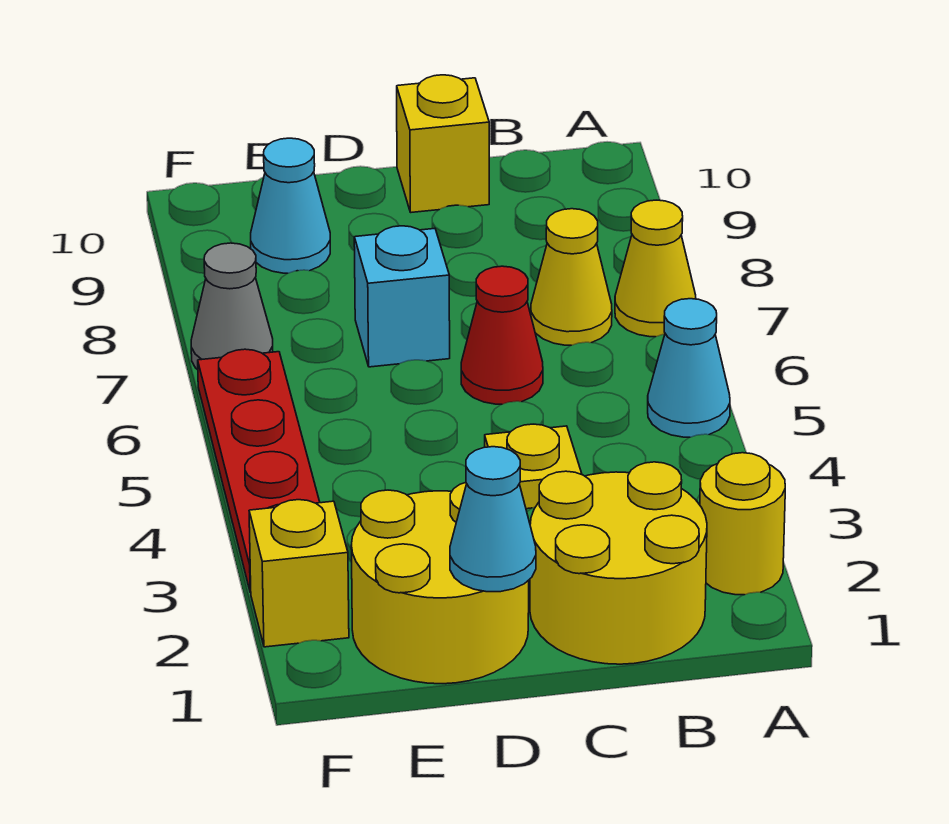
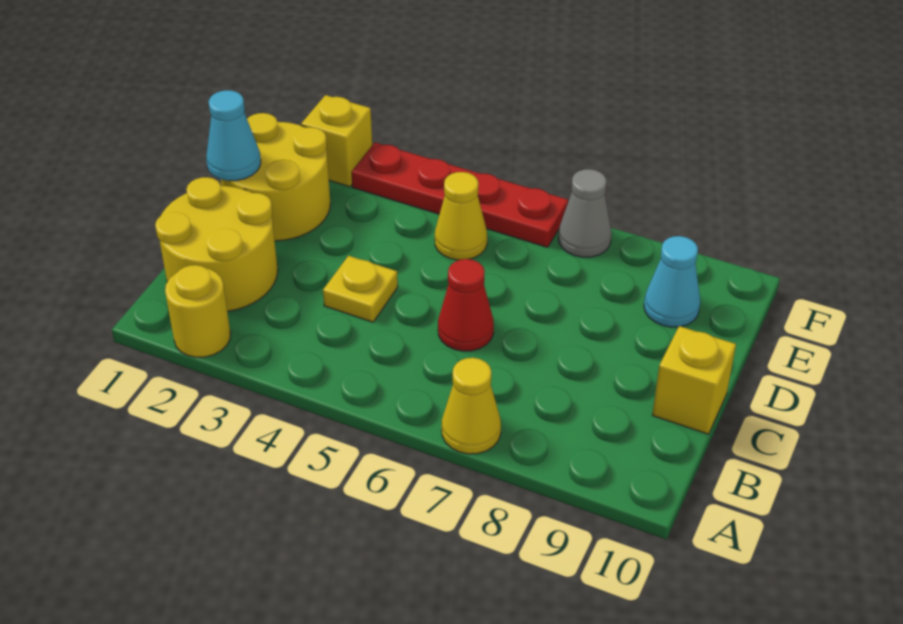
cyan cone A5 level 1 -> none
yellow cone B7 level 1 -> yellow cone E5 level 1
cyan brick D7 level 1 -> none

